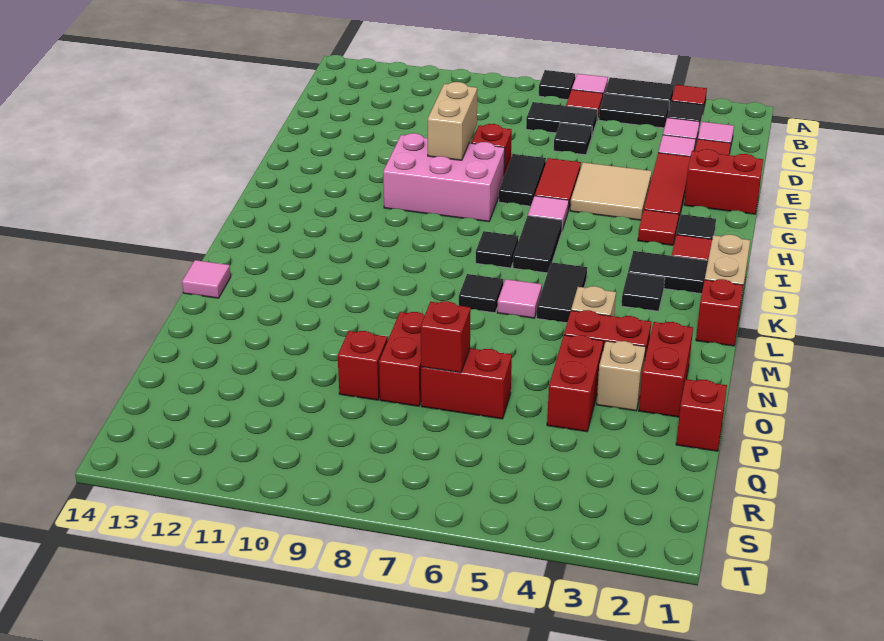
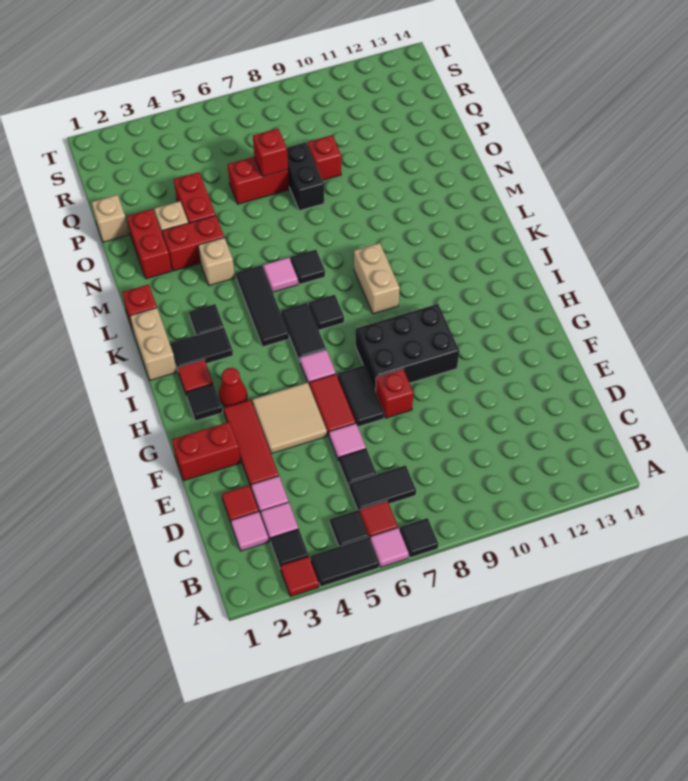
black tile B4:B5 level 1 -> black tile B5 level 1
tan brick F9:G9 level 2 -> tan brick J9:K9 level 1
pink brick G8:H10 level 1 -> black brick G8:H10 level 1
red tile H3 level 1 -> red cone H3 level 1
black tile K5:L5 level 1 -> black tile J5:L5 level 1
pink tile M14 level 1 -> pink tile E6 level 1
red brick O8:P8 level 1 -> black brick O8:P8 level 1
red brick P1 level 1 -> tan brick P1 level 1

